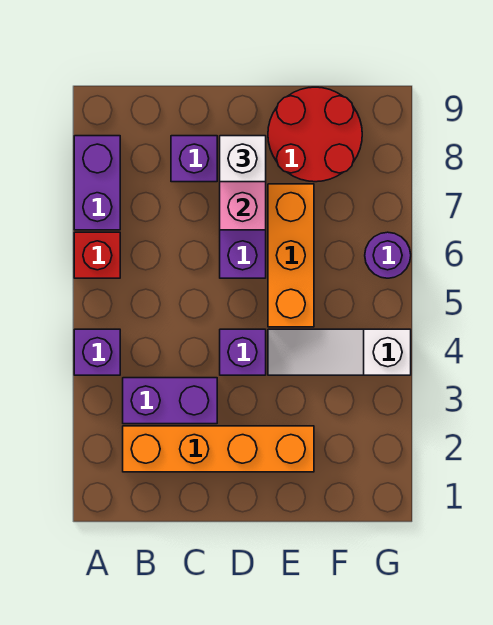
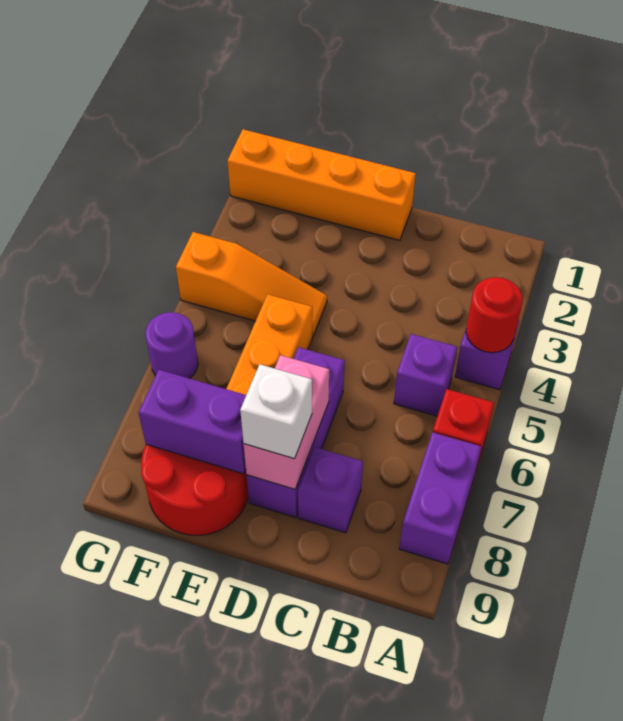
none -> red round brick A4 level 2
orange brick B2:E2 level 1 -> orange brick D1:G1 level 1
purple brick B3:C3 level 1 -> purple brick E8:F8 level 2
purple brick D4 level 1 -> purple brick B5 level 1
white slope E4:G4 level 1 top G -> orange slope E4:G4 level 1 top G

